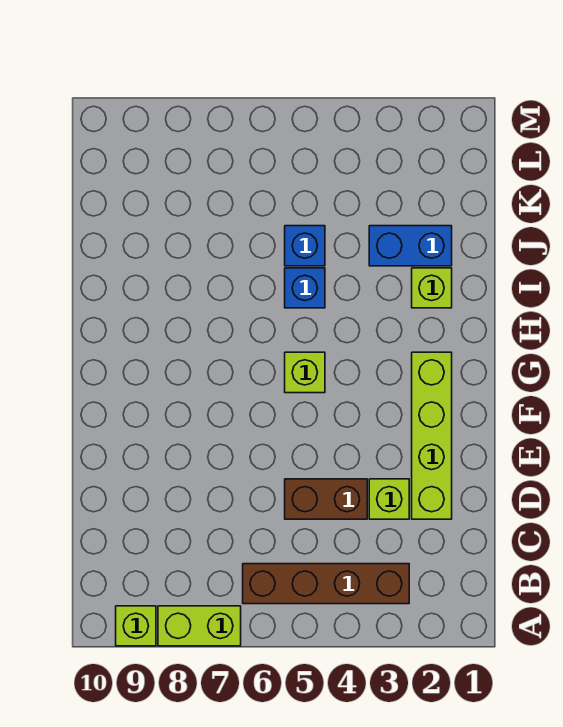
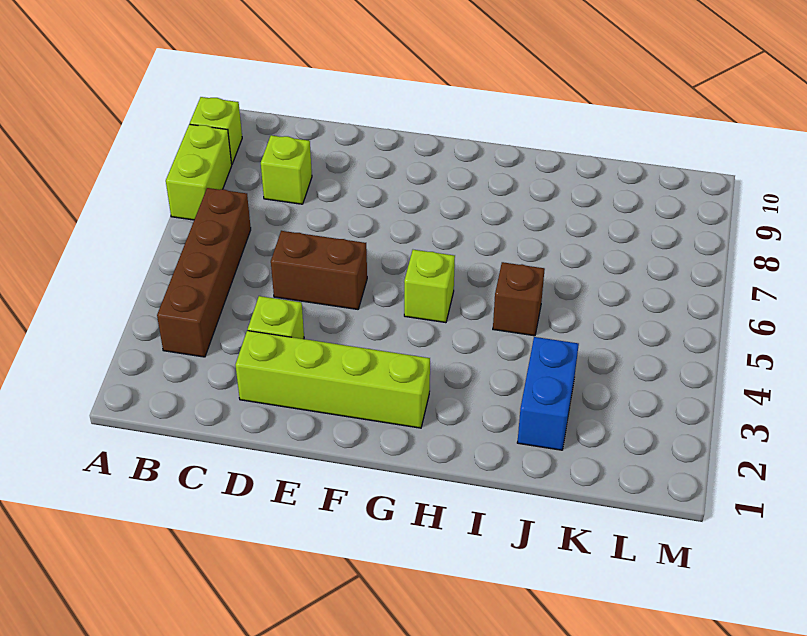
brown brick D4:D5 level 1 -> brown brick D5:E5 level 1
lime brick I2 level 1 -> lime brick C8 level 1
blue brick I5 level 1 -> brown brick I5 level 1
blue brick J5 level 1 -> none

